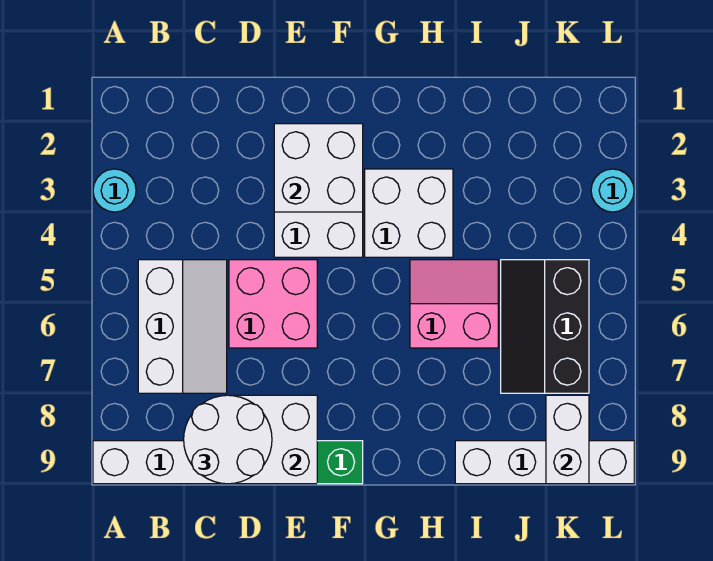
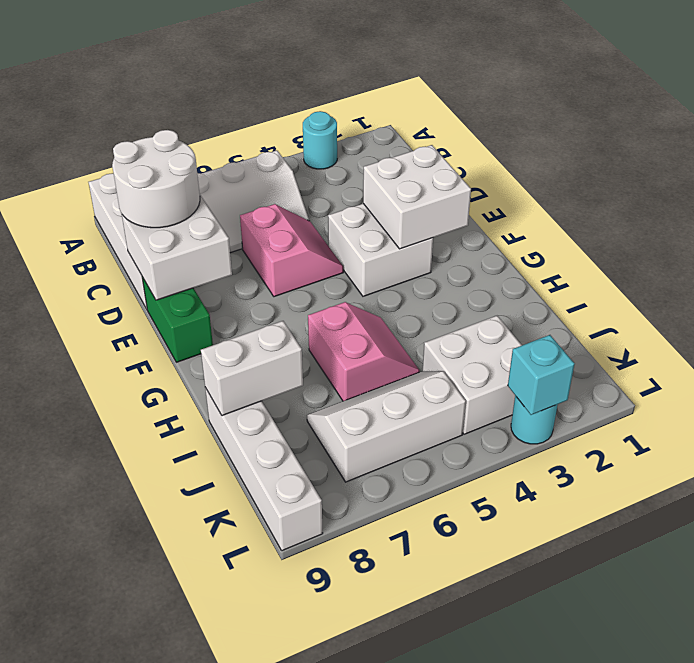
pink brick D5:E6 level 1 -> pink slope D5:E6 level 1 top 6
white brick G3:H4 level 1 -> white brick J3:K4 level 1
black slope J5:K7 level 1 top K -> white slope J5:K7 level 1 top K
white brick K8:K9 level 2 -> white brick I8:I9 level 2
none -> cyan brick L3 level 2

